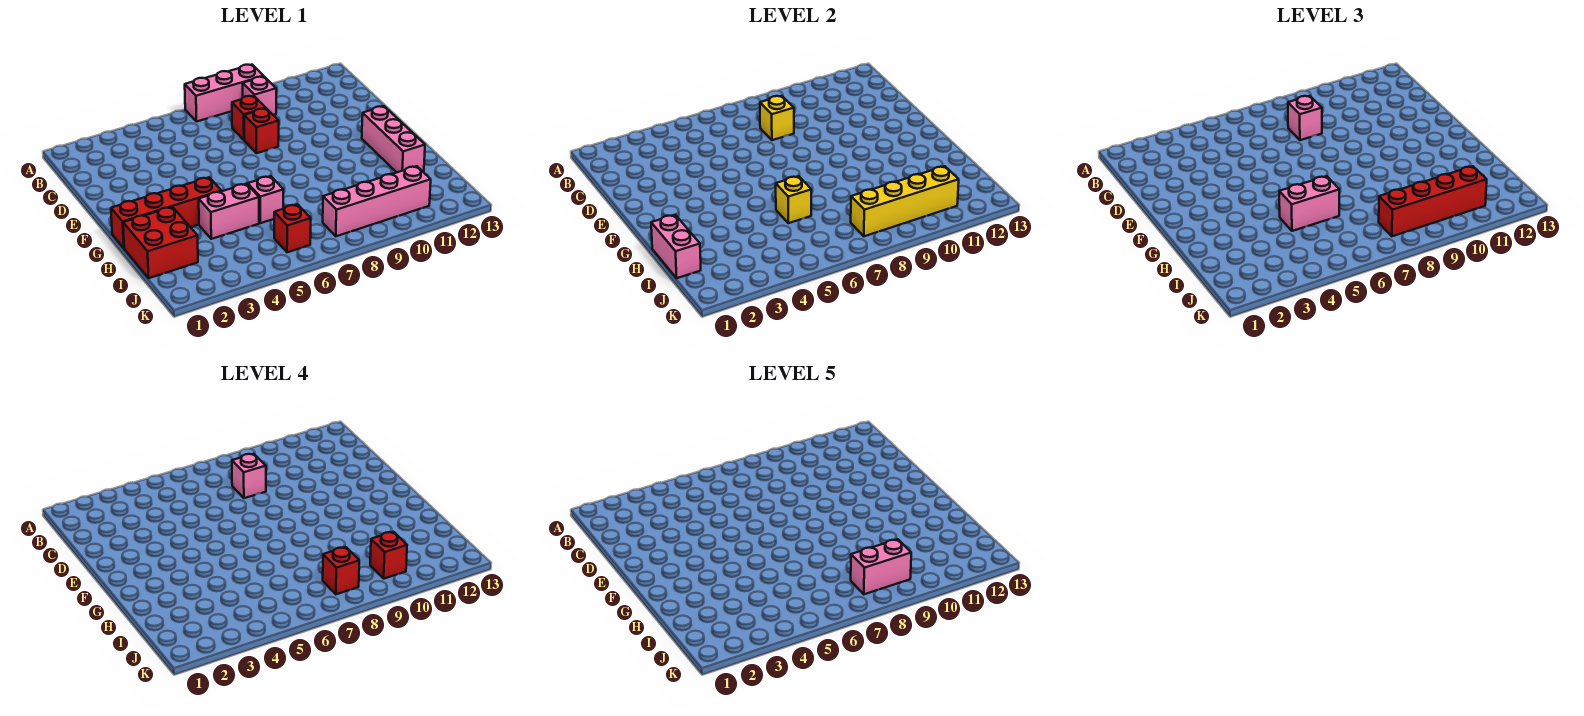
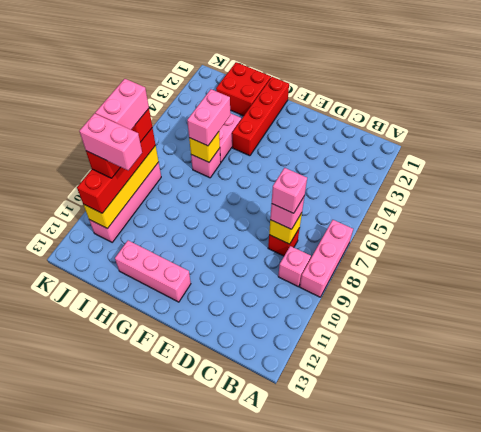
red brick D8 level 1 -> none
pink brick H1:I1 level 2 -> pink brick I10:J10 level 5
red brick J6 level 1 -> none

